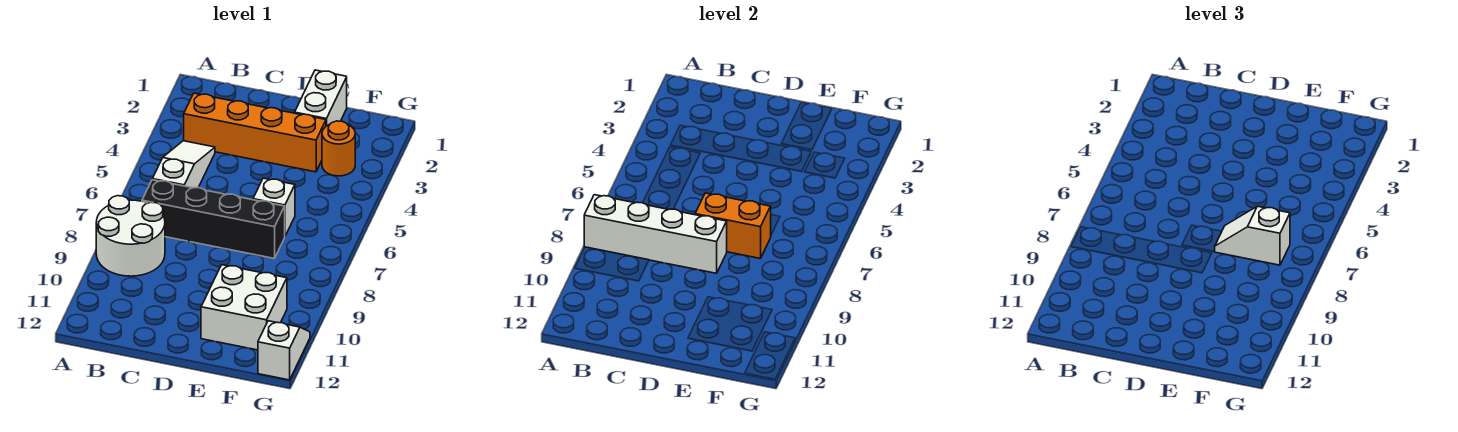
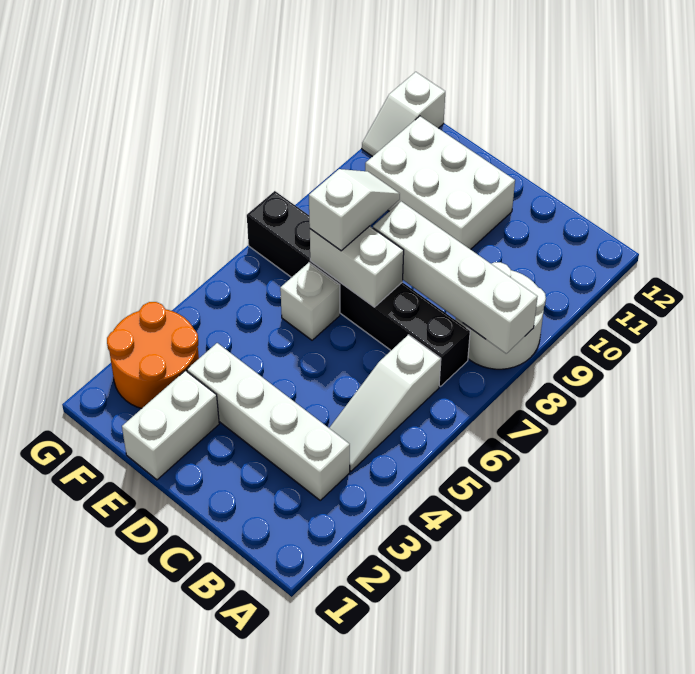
orange brick B3:E3 level 1 -> white brick B3:E3 level 1
black brick B7:E7 level 1 -> black brick B7:G7 level 1
orange brick D7:E7 level 2 -> white brick D7:E7 level 2
white slope E7:F7 level 3 top F -> white slope E7:E8 level 3 top 7
white brick E10:F11 level 1 -> white brick D10:F11 level 1
orange round brick F3 level 1 -> orange round brick F2:G3 level 1

